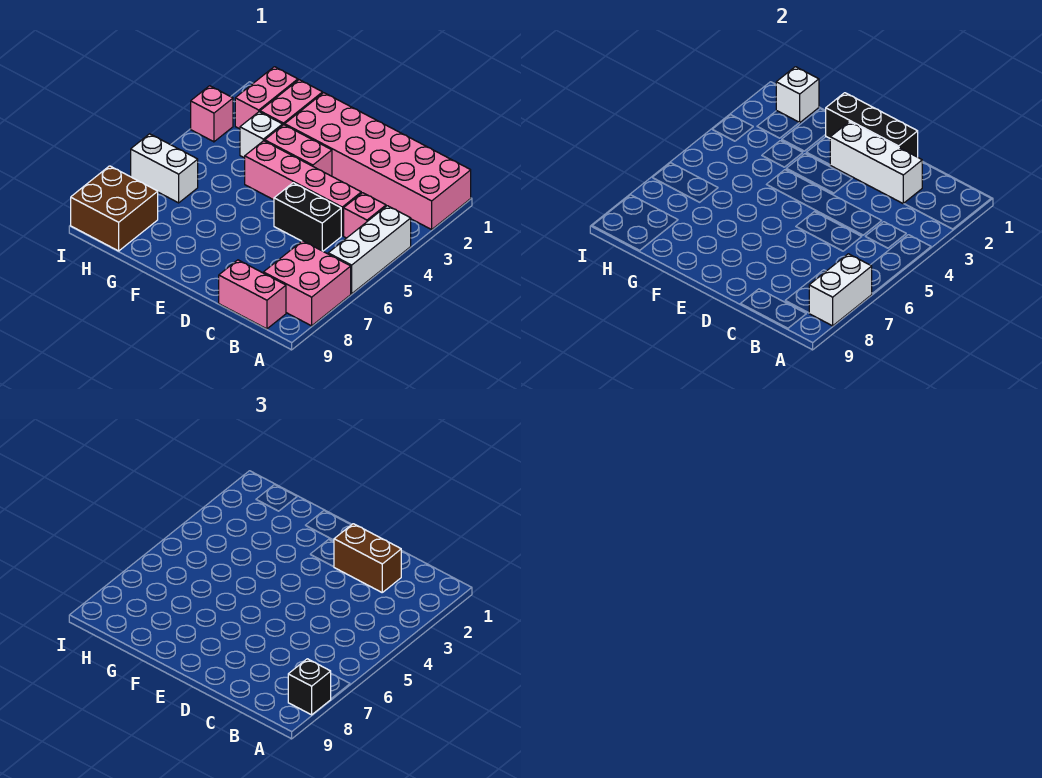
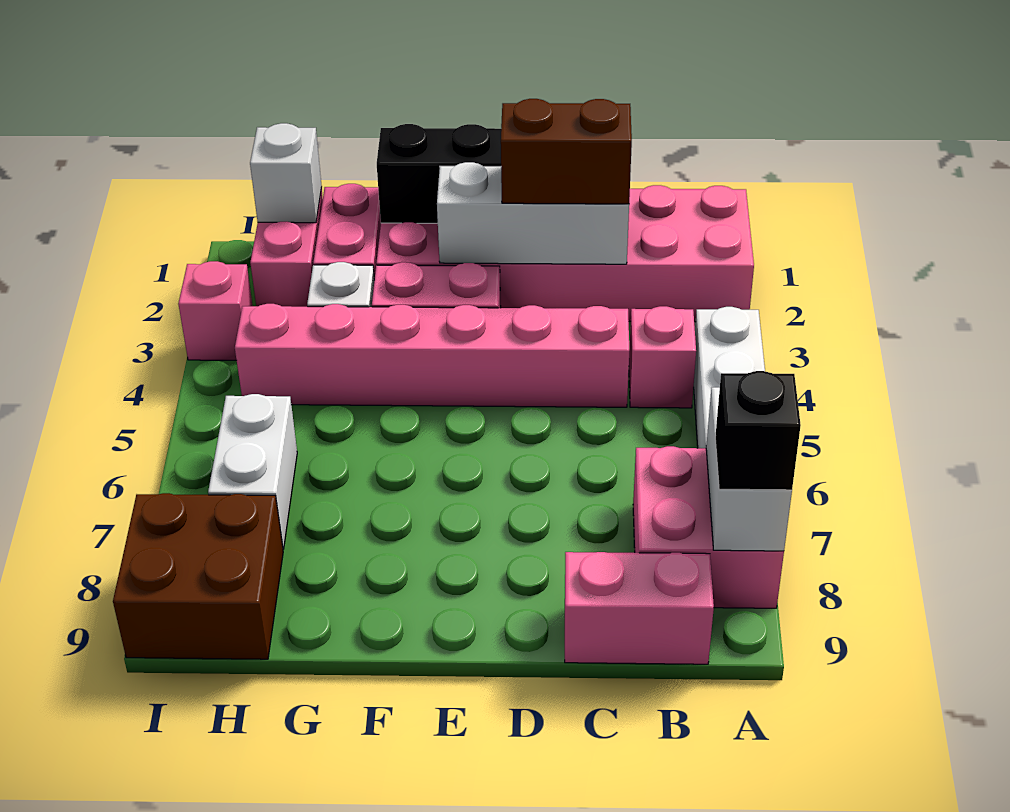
pink brick C4:F4 level 1 -> pink brick C4:H4 level 1
black brick C5:D5 level 1 -> none
white brick H6:I6 level 1 -> white brick H6:H7 level 1

